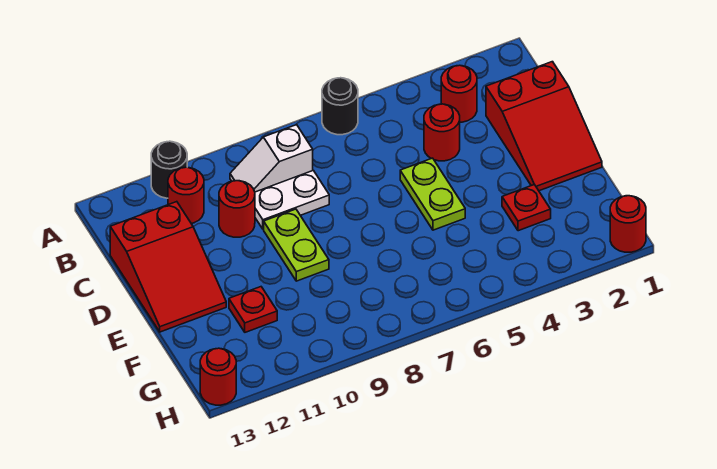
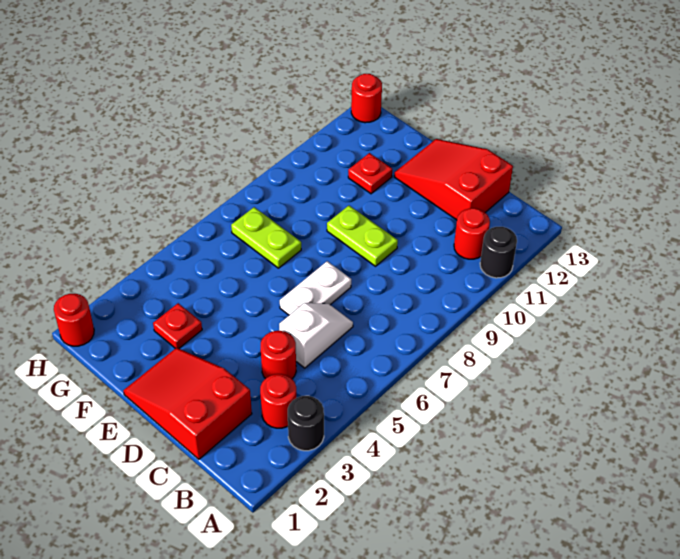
black round brick A6 level 1 -> black round brick A3 level 1
white slope B8:B9 level 1 top 8 -> white slope C5:C6 level 1 top 5
white plate C8:C9 level 1 -> white plate D6:D7 level 1
red round brick C10 level 1 -> none
lime plate D5:E5 level 1 -> lime plate F7:G7 level 1

